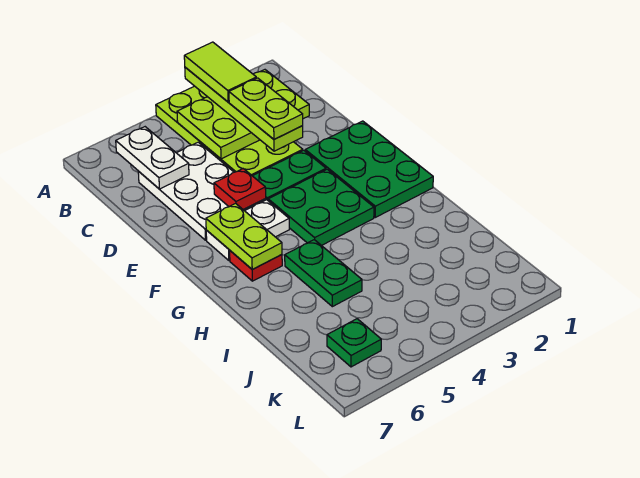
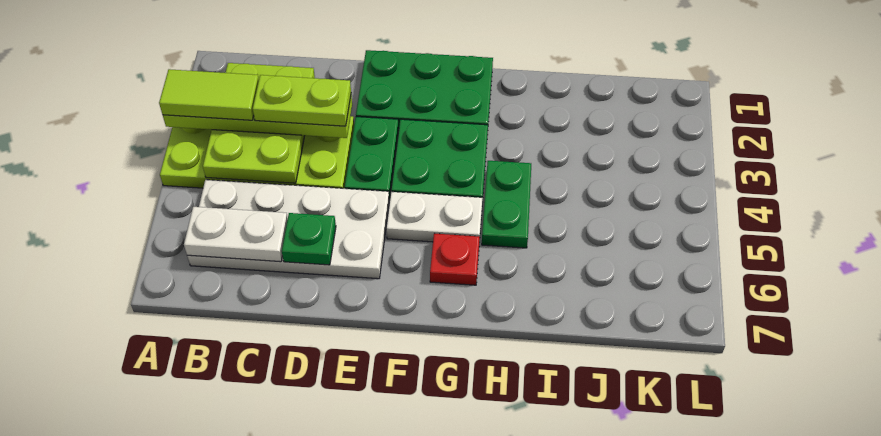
white plate C5:E6 level 1 -> white plate B5:E6 level 1
red plate E5 level 2 -> none
white plate F5:F6 level 1 -> white plate F5:G5 level 1
lime plate F6:G6 level 2 -> none
green plate H5:I5 level 1 -> green plate H4:H5 level 1
green plate K6 level 1 -> green plate D6 level 2

